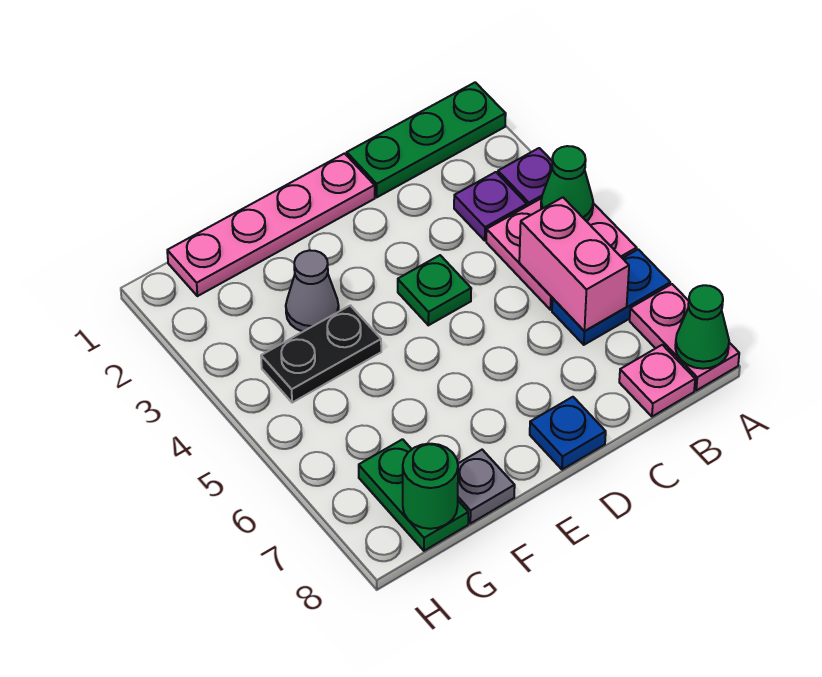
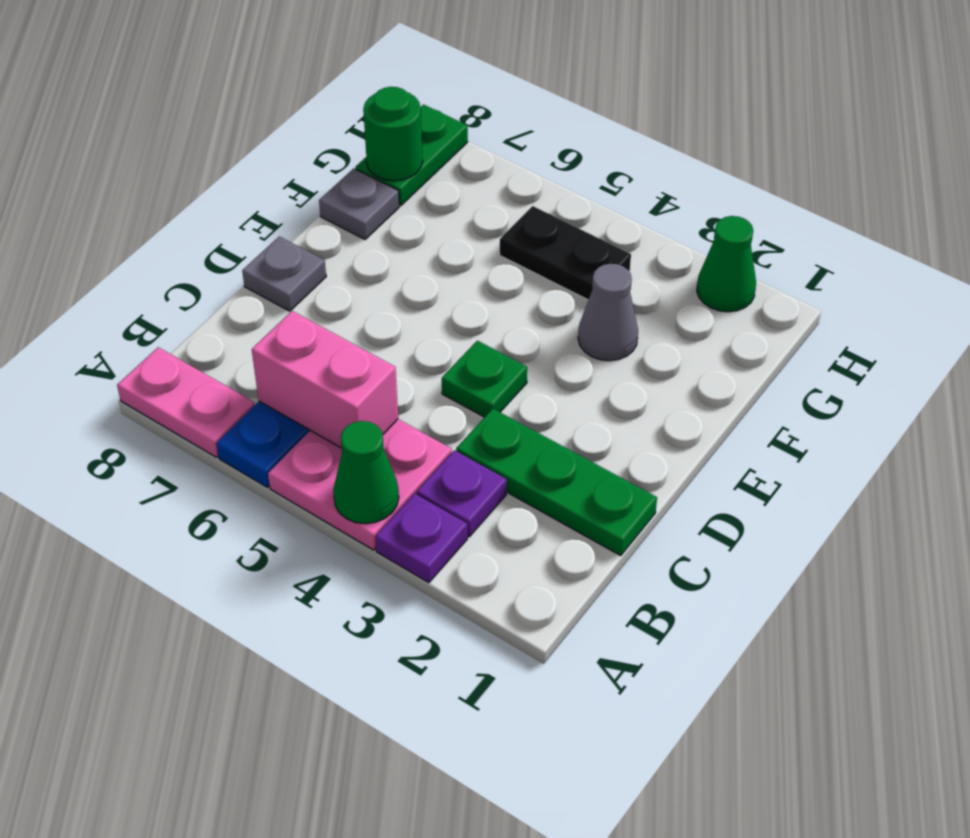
green plate A1:C1 level 1 -> green plate C1:C3 level 1
green cone A8 level 2 -> green cone H2 level 1
pink plate B8 level 1 -> none
pink plate D1:G1 level 1 -> none
blue plate D8 level 1 -> grey plate D8 level 1
black plate F4:G4 level 1 -> black plate G4:G5 level 1
green plate G7:G8 level 1 -> green plate G8:H8 level 1

